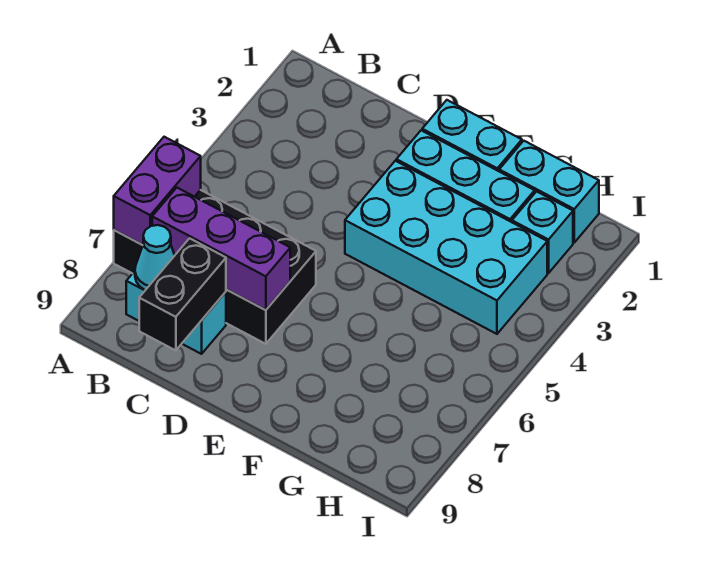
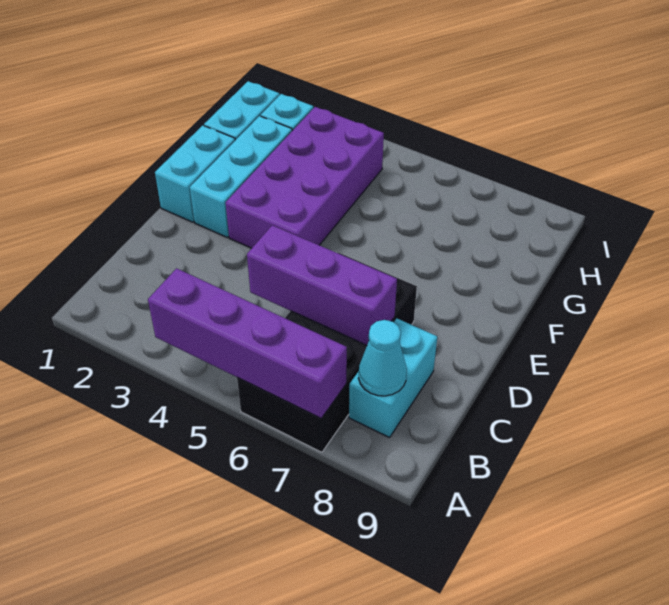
purple brick A6:A7 level 2 -> purple brick A4:A7 level 2
purple brick B7:D7 level 2 -> purple brick C5:C7 level 2
black brick C8:C9 level 2 -> none
cyan brick E3:H4 level 1 -> purple brick E3:H4 level 1

